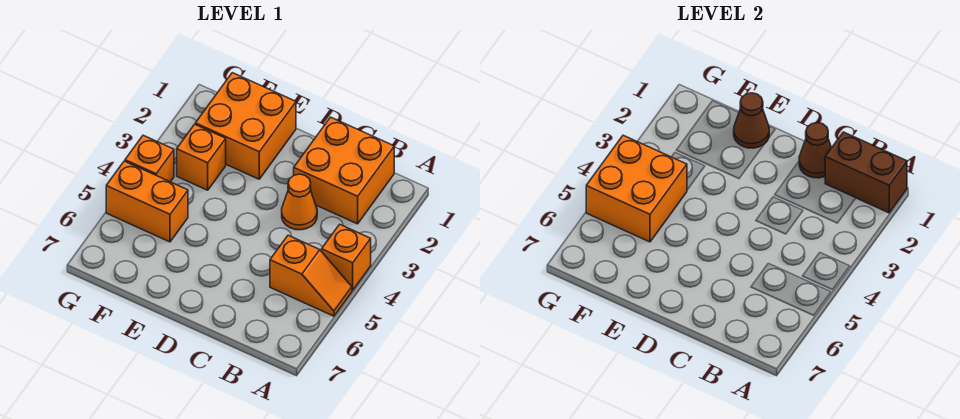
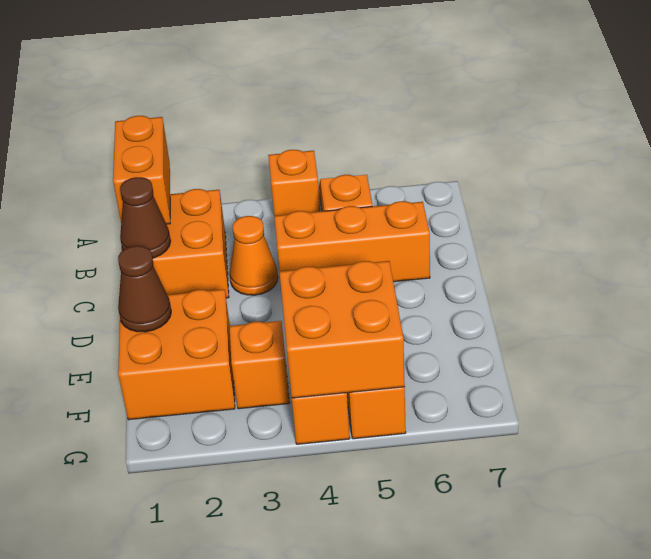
brown brick A1:B1 level 2 -> orange brick A1:B1 level 2
none -> orange brick C4:C6 level 1

